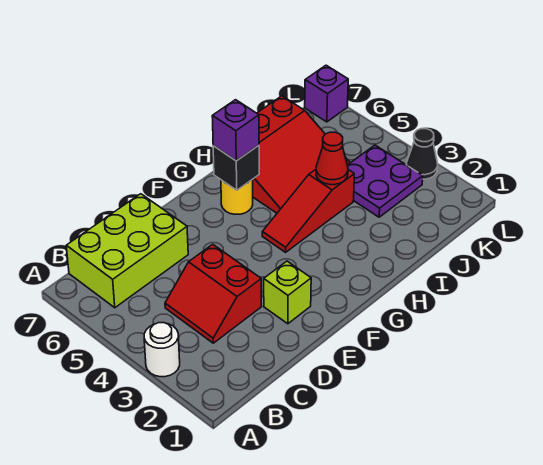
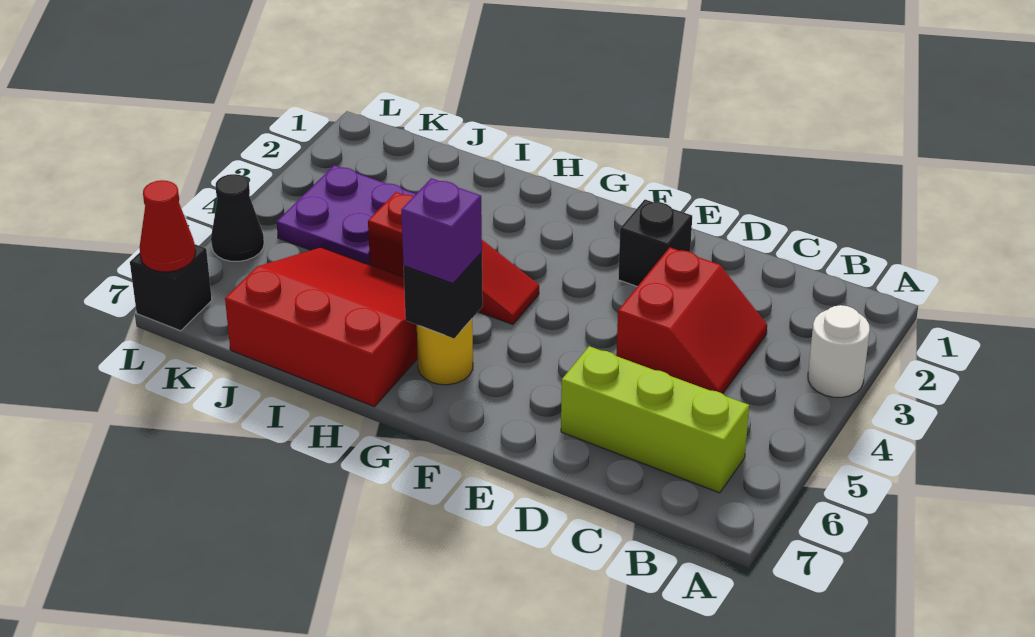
lime brick B6:D7 level 1 -> lime brick B6:D6 level 1
lime brick E2 level 1 -> black brick E2 level 1
red cone I4 level 2 -> red cone L7 level 2
black cone L3 level 1 -> black cone L5 level 1
purple brick L7 level 1 -> black brick L7 level 1

